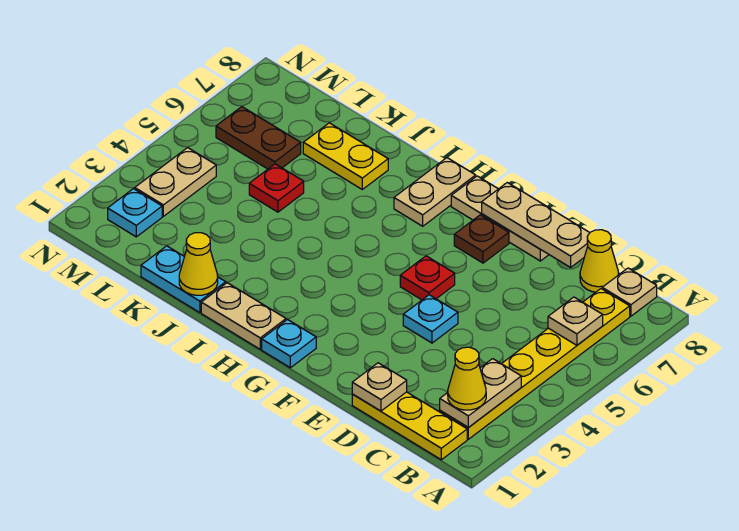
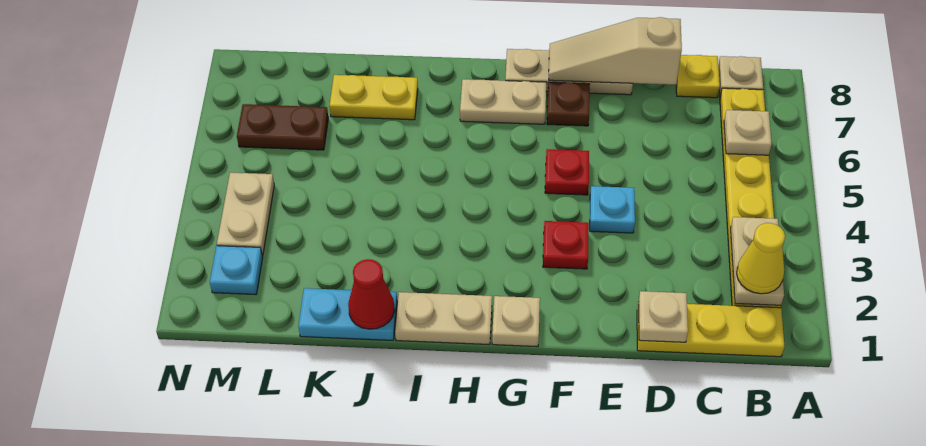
yellow cone C8 level 1 -> yellow plate C8 level 1
tan plate D8:F8 level 2 -> tan slope D8:F8 level 2 top D
cyan plate G1 level 1 -> tan plate G1 level 1
tan plate H7:H8 level 1 -> tan plate G7:H7 level 1
yellow cone J1 level 2 -> red cone J1 level 2
red plate K5 level 1 -> red plate F3 level 1

